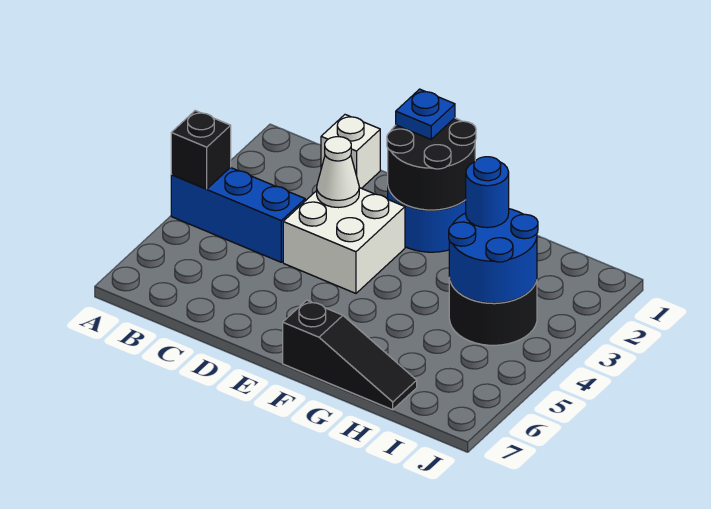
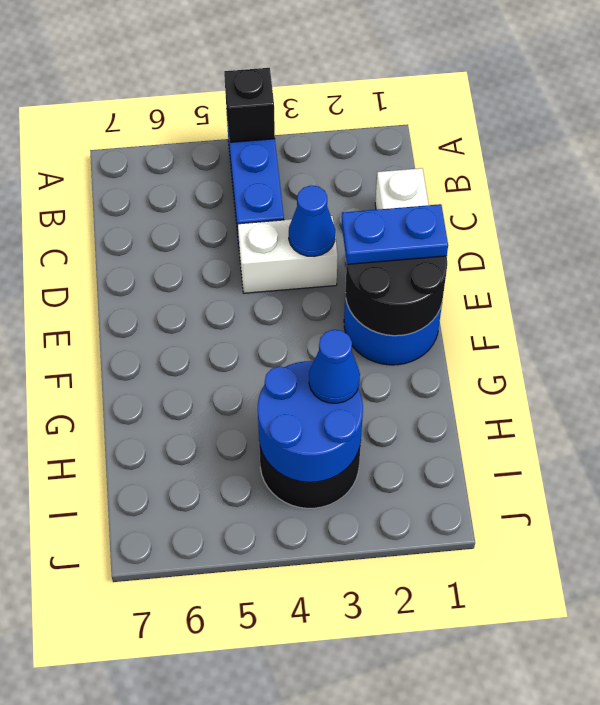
white brick D3:E4 level 1 -> white brick D3:D4 level 1
white cone D3 level 2 -> blue cone D3 level 2
blue plate E1 level 3 -> blue plate E1:E2 level 3
black slope F7:H7 level 1 top F -> none
blue round brick H3 level 3 -> blue cone H3 level 3

